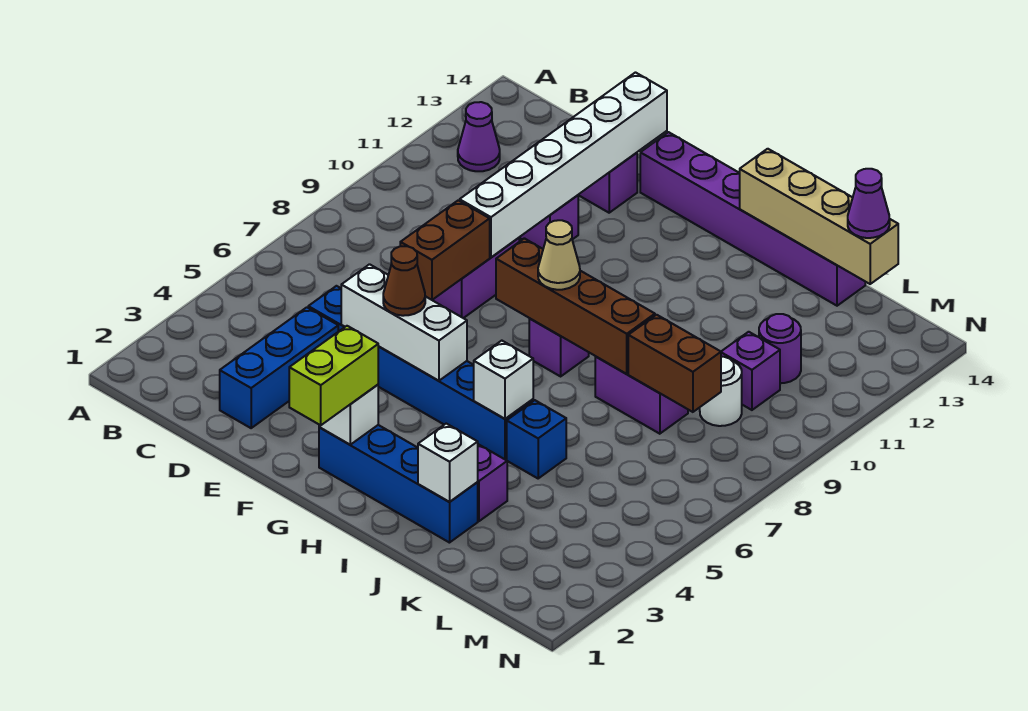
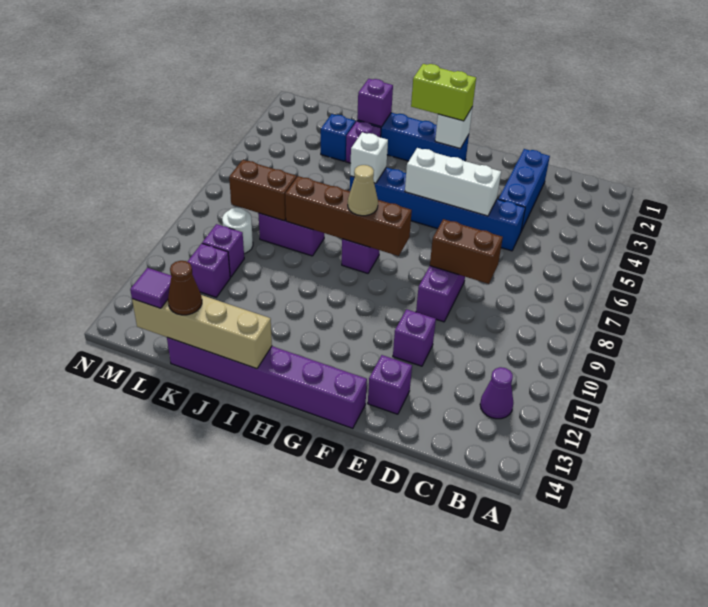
brown brick E7:E8 level 2 -> brown brick D8:E8 level 2
white brick E9:E14 level 2 -> none
brown cone F5 level 3 -> brown cone K14 level 3
lime brick G1:G2 level 3 -> lime brick G2:H2 level 3
white brick J2 level 2 -> purple brick J2 level 2
blue brick J5 level 1 -> blue brick K3 level 1
purple round brick L11 level 1 -> purple brick L11 level 1
purple cone L14 level 3 -> purple tile L14 level 3

